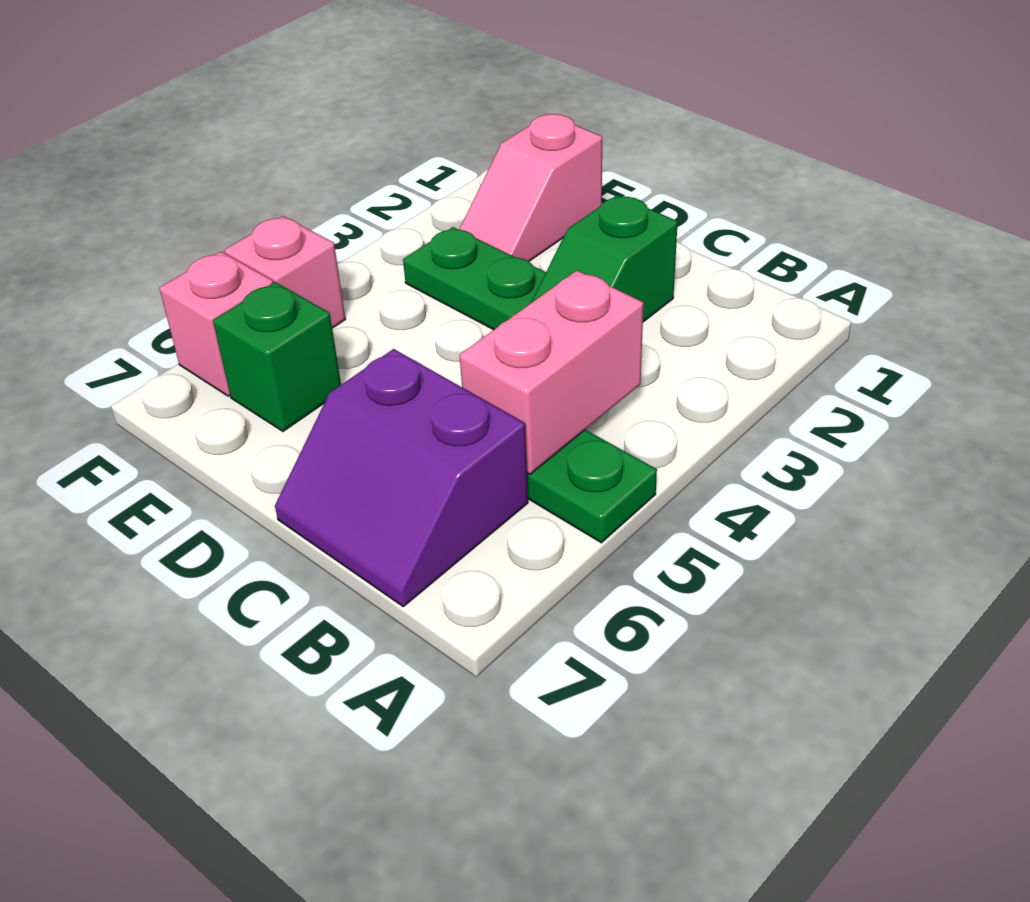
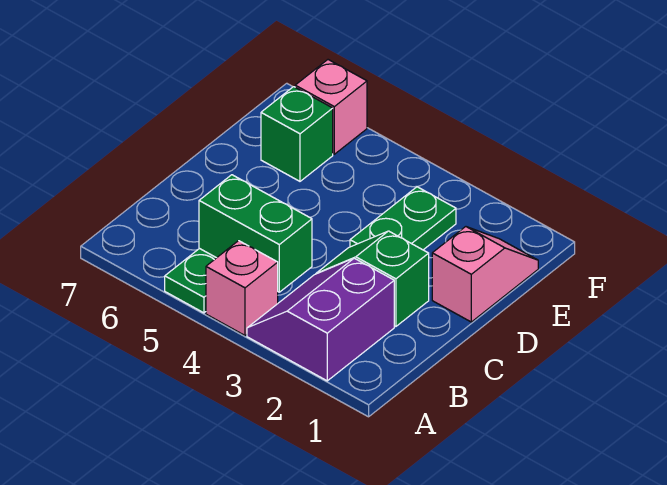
pink brick B4:B5 level 2 -> green brick B4:B5 level 2
purple slope B6:C7 level 1 top 6 -> purple slope A2:B3 level 1 top 2
pink slope E1:E2 level 1 top 1 -> pink slope D1:E1 level 1 top D
pink brick F5 level 1 -> pink brick A4 level 1

